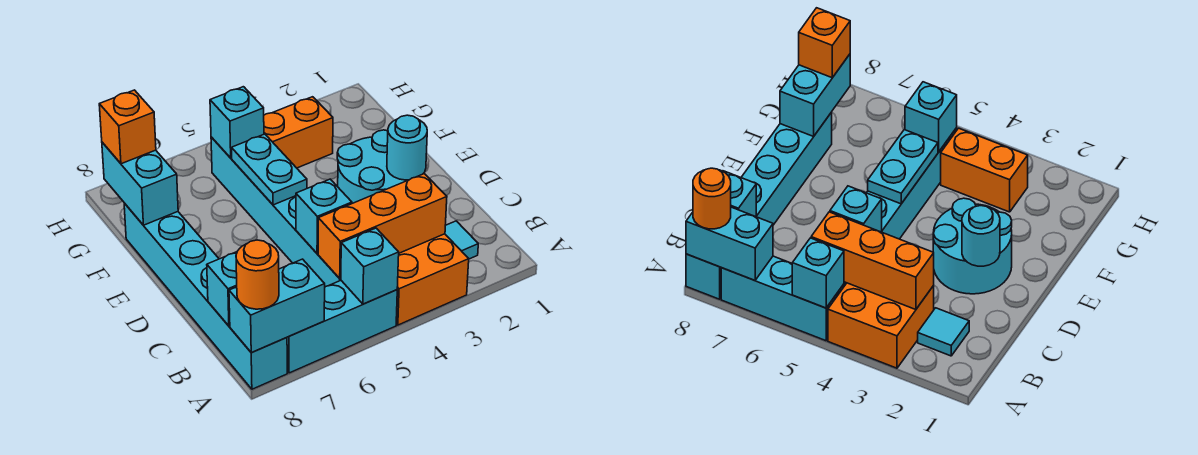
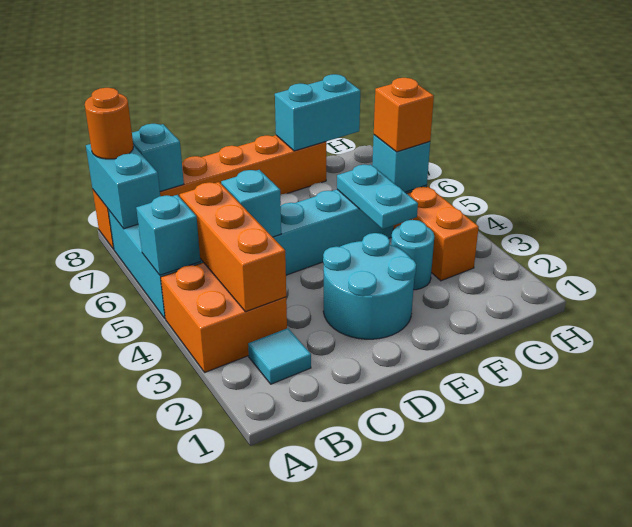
cyan brick A8:F8 level 1 -> orange brick A8:F8 level 1
cyan round brick D2 level 2 -> cyan round brick F3 level 1
cyan plate E5:F5 level 2 -> cyan plate F4:F5 level 2
orange brick G8 level 3 -> orange brick G5 level 3

